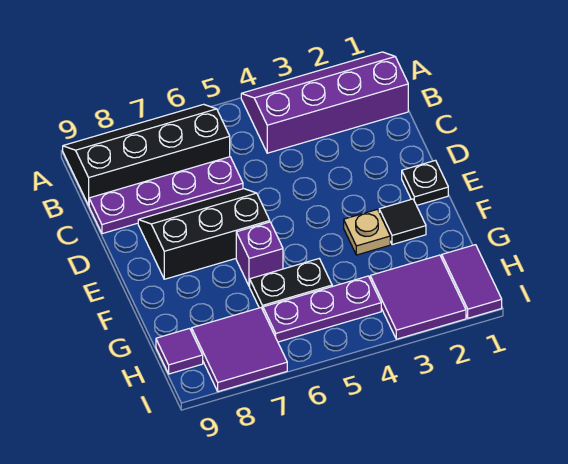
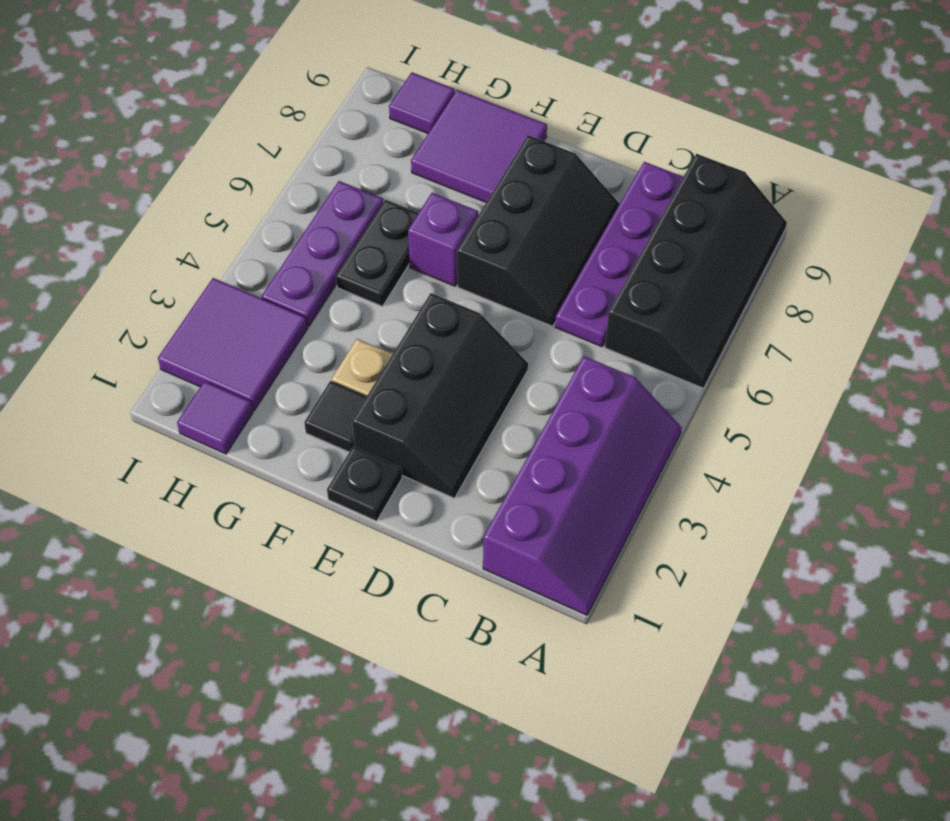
none -> black slope D2:E4 level 1 top E
purple tile H1:I1 level 1 -> purple tile H1 level 1
purple tile H7:I8 level 1 -> purple tile F8:G9 level 1

